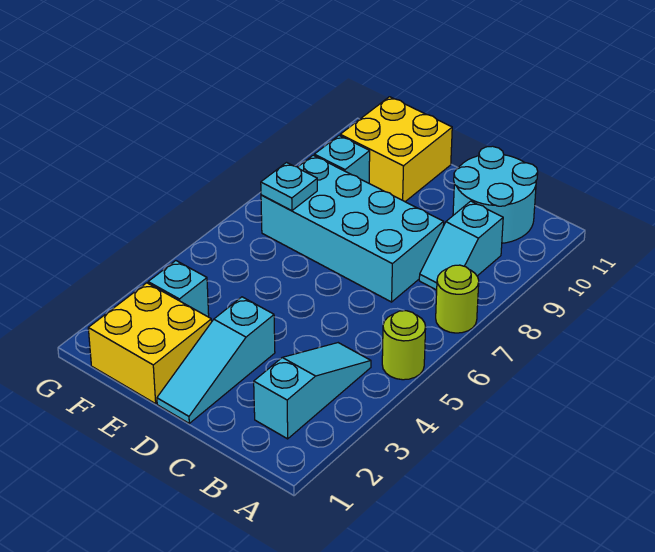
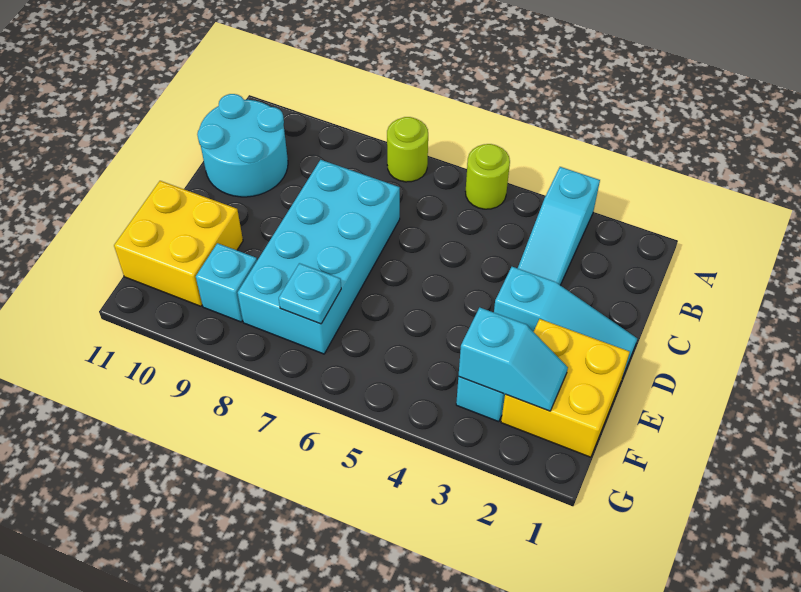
cyan slope B2:B4 level 1 top 2 -> cyan slope A3:C3 level 1 top A
cyan slope B8:B9 level 1 top 9 -> cyan slope F2:F3 level 2 top 3

